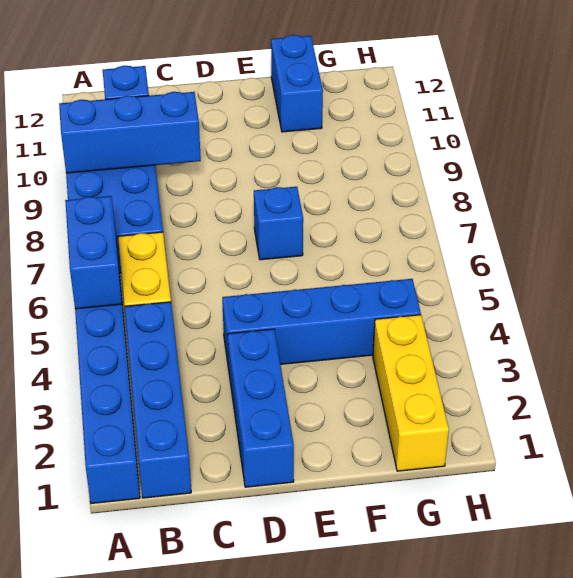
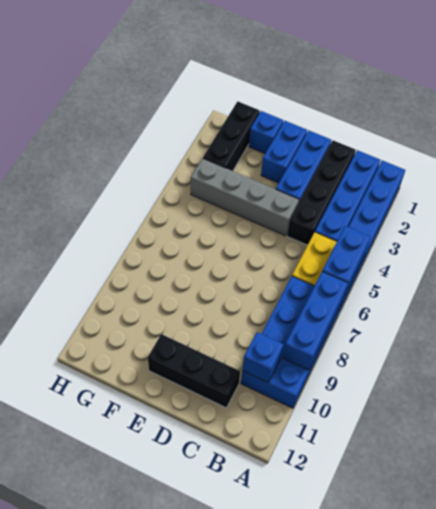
blue brick A9:C9 level 2 -> blue brick A7:A9 level 2
none -> black brick C1:C4 level 1
none -> black brick C11:E11 level 1
blue brick D4:G4 level 1 -> grey brick D4:G4 level 1
blue brick E7 level 1 -> blue brick F1 level 1
blue brick F11:F12 level 1 -> blue brick E1:E2 level 1
yellow brick G1:G3 level 1 -> black brick G1:G3 level 1

